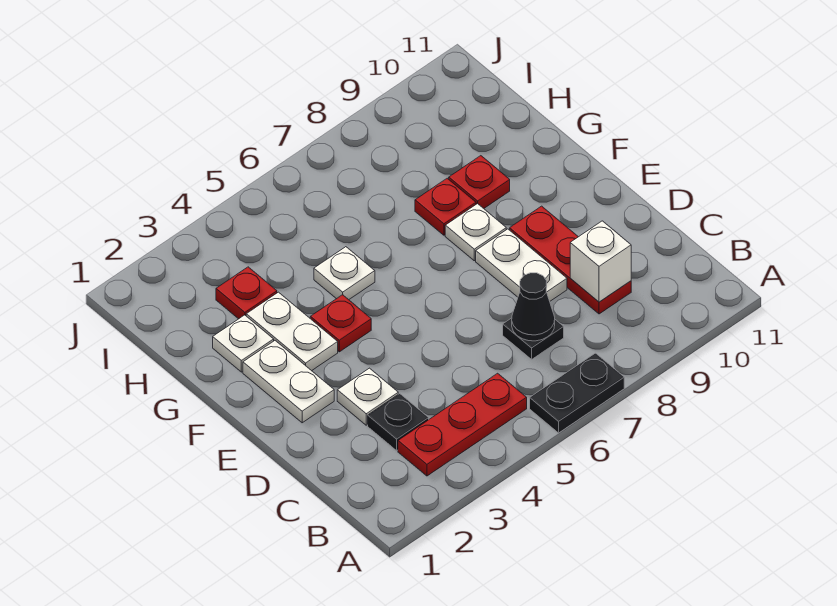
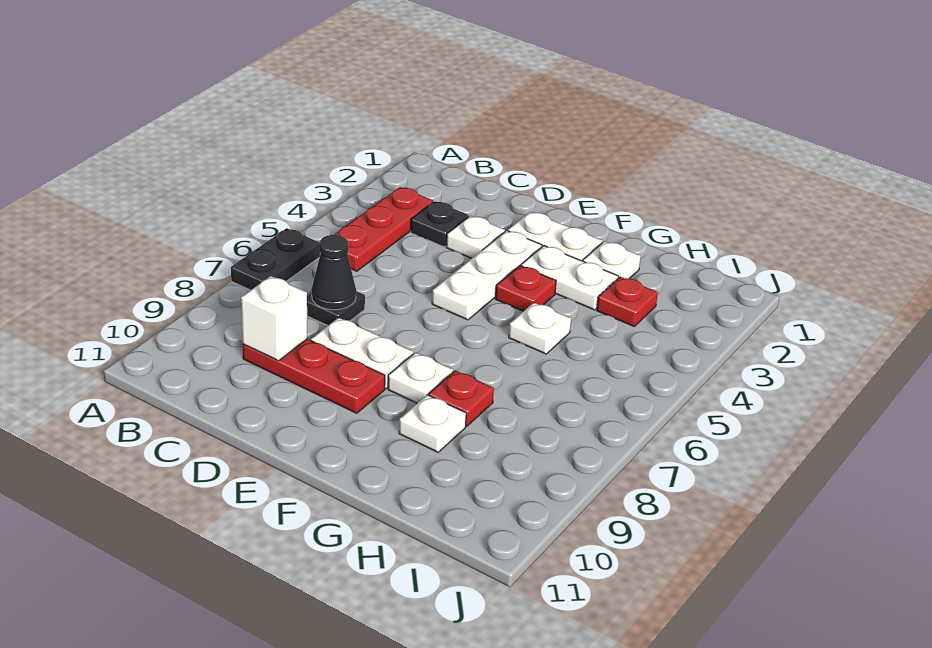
none -> white plate E3:E5 level 1
red plate G9 level 1 -> white plate G9 level 1

